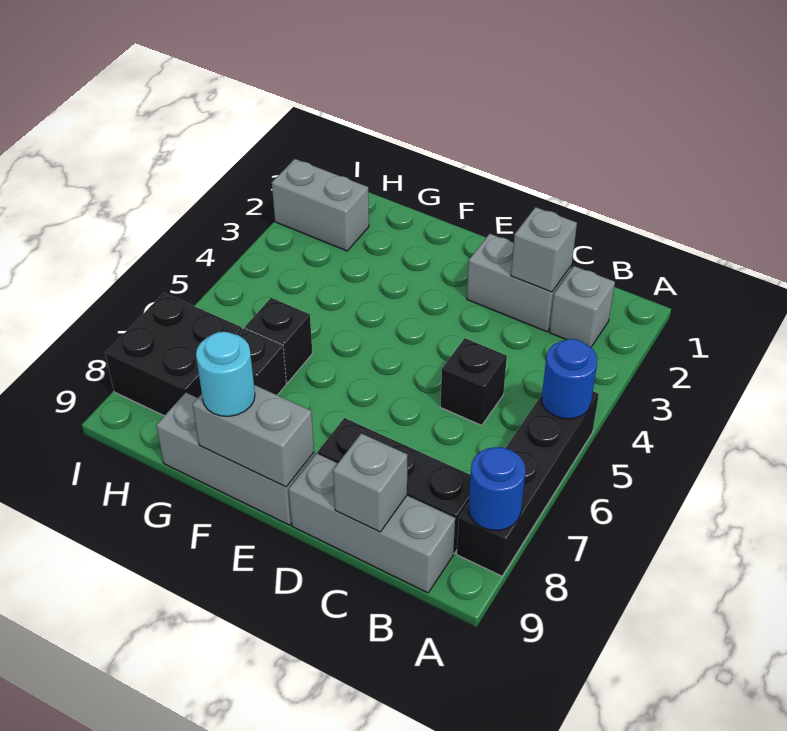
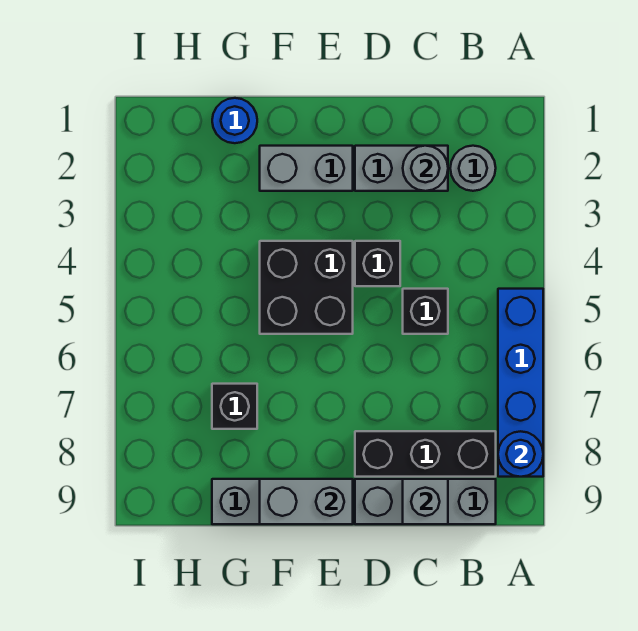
black brick A5:A8 level 1 -> blue brick A5:A8 level 1
blue round brick A5 level 2 -> blue round brick G1 level 1
grey brick B2 level 1 -> grey round brick B2 level 1
grey brick C2 level 2 -> grey round brick C2 level 2
cyan round brick F9 level 3 -> none
black brick G6 level 1 -> black brick D4 level 1
grey brick H2:I2 level 1 -> grey brick E2:F2 level 1
black brick H7:I8 level 1 -> black brick E4:F5 level 1

